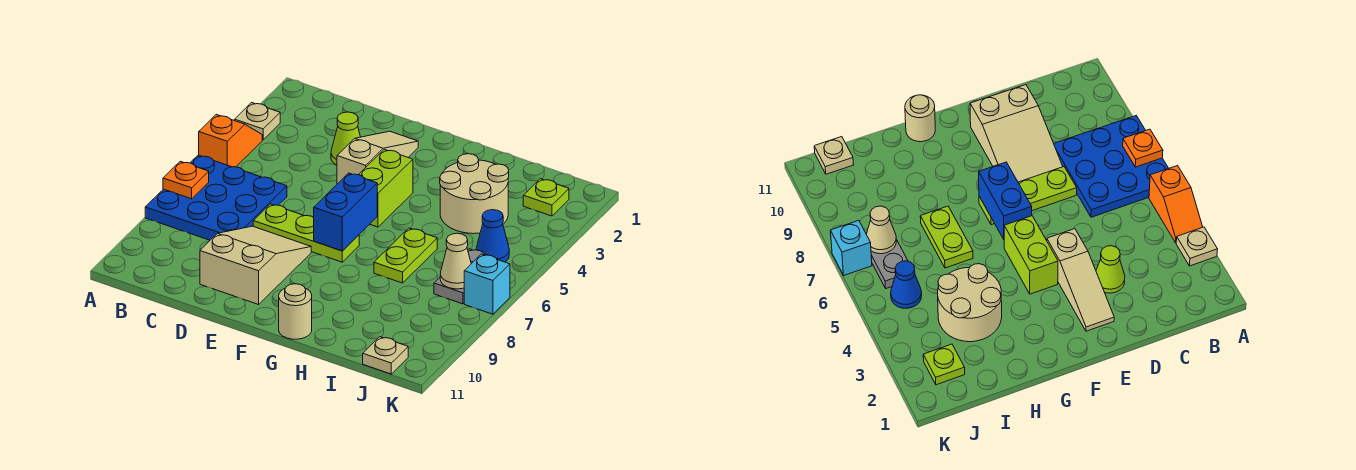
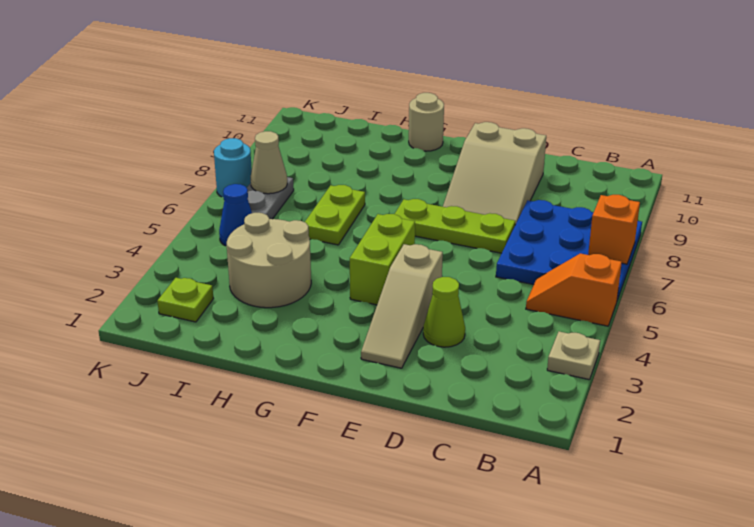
orange slope A4:A5 level 1 top 5 -> orange slope A5:B5 level 1 top A
orange plate A7 level 2 -> orange brick A7 level 2
blue brick F6:F7 level 2 -> none
tan plate J11 level 1 -> none
cyan brick K7 level 1 -> cyan round brick K7 level 1

